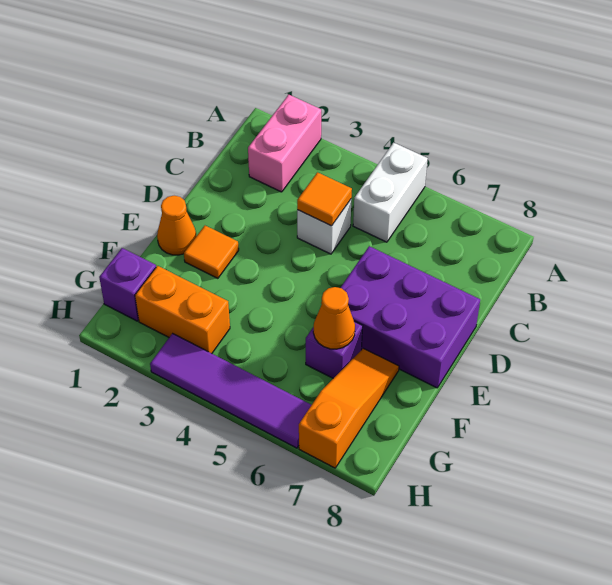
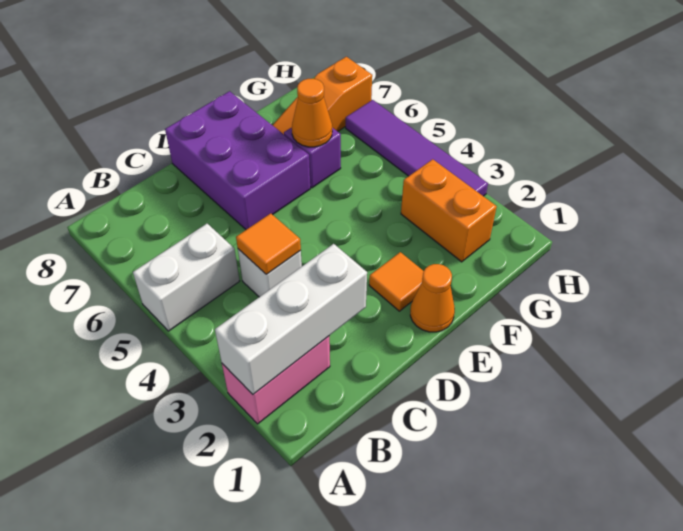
none -> white brick A2:C2 level 2
purple brick G1 level 1 -> none

